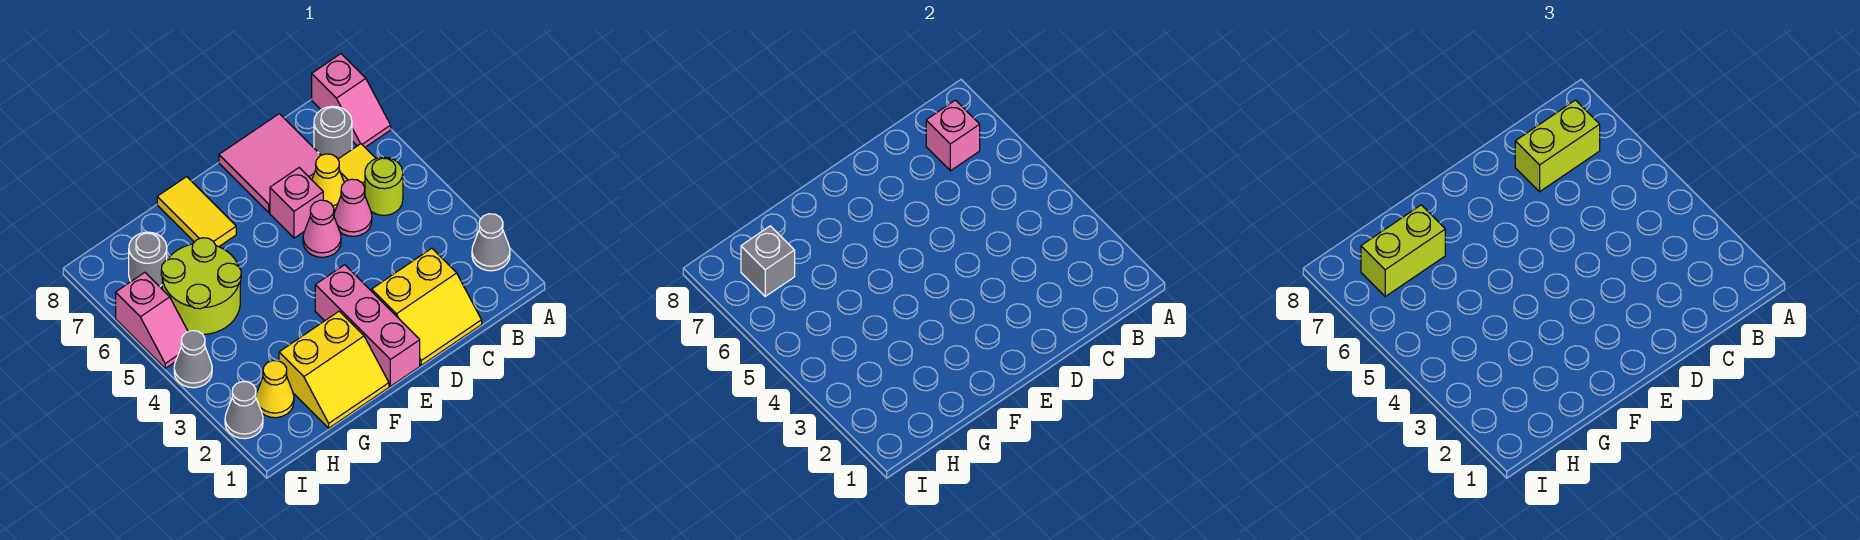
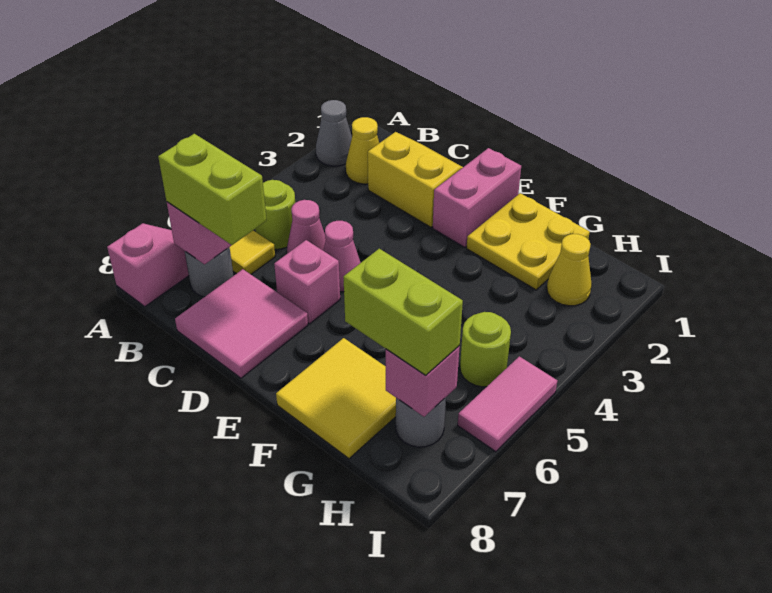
yellow cone C6 level 1 -> yellow cone B2 level 1
pink brick E1:E3 level 1 -> pink brick E1:E2 level 1
yellow slope F1:G2 level 1 top 2 -> yellow plate F1:G2 level 1
yellow tile F7:F8 level 1 -> yellow tile F7:G8 level 1
lime round brick G5:H6 level 1 -> lime round brick H5 level 1
grey brick H7 level 2 -> pink brick H7 level 2
grey cone I2 level 1 -> none
grey cone I4 level 1 -> none
pink slope I5:I6 level 1 top 6 -> pink tile I5:I6 level 1

